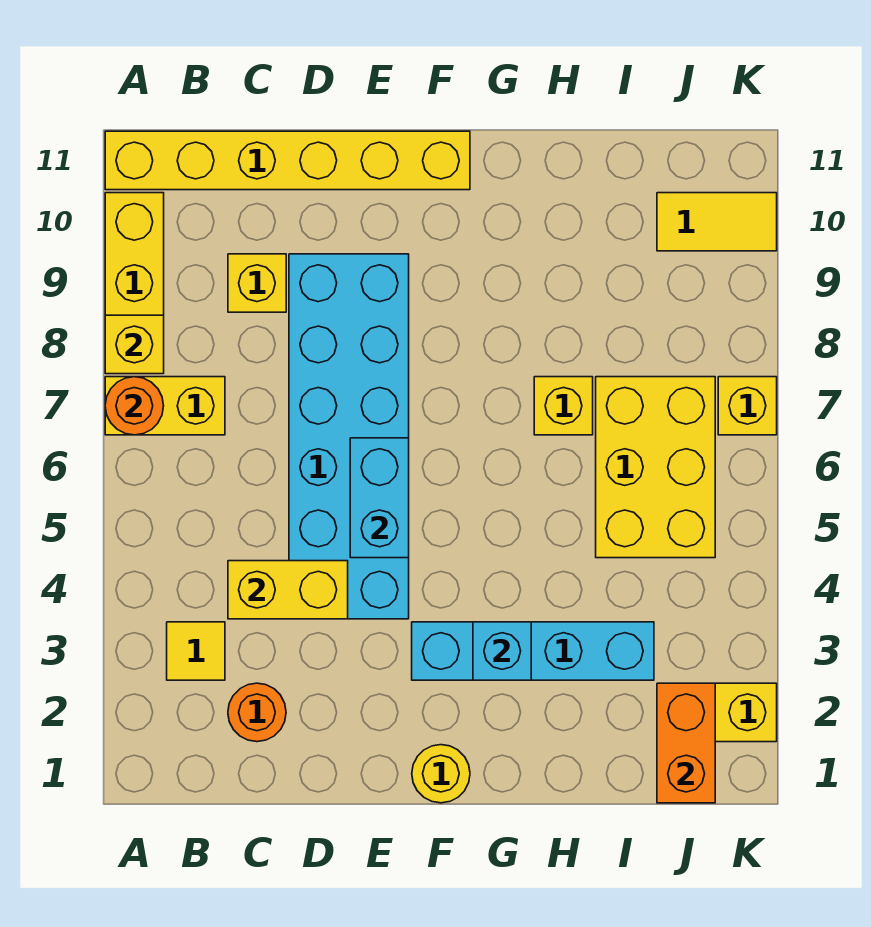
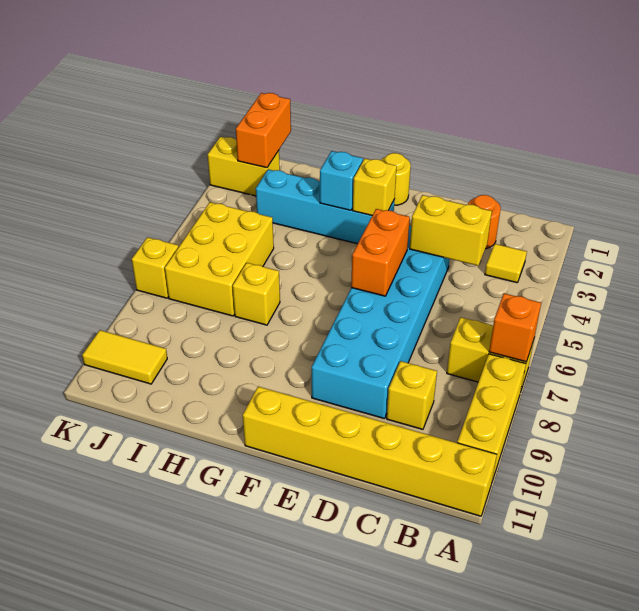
orange round brick A7 level 2 -> orange brick A7 level 2
yellow brick A8 level 2 -> yellow brick F3 level 2
cyan brick E5:E6 level 2 -> orange brick E5:E6 level 2

